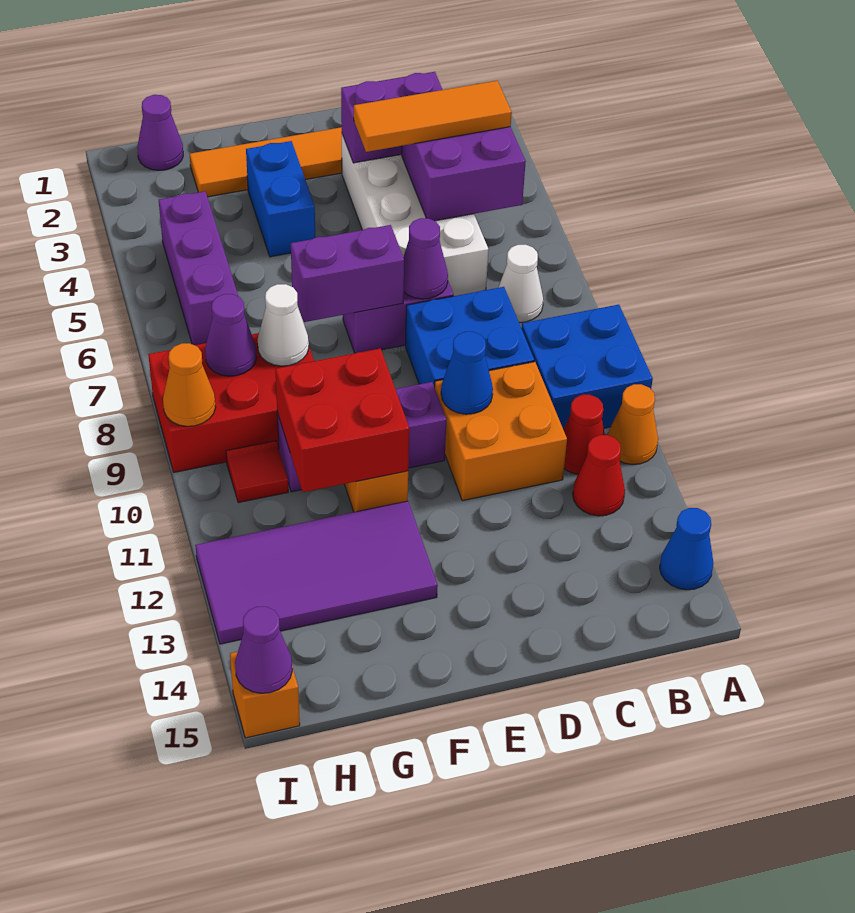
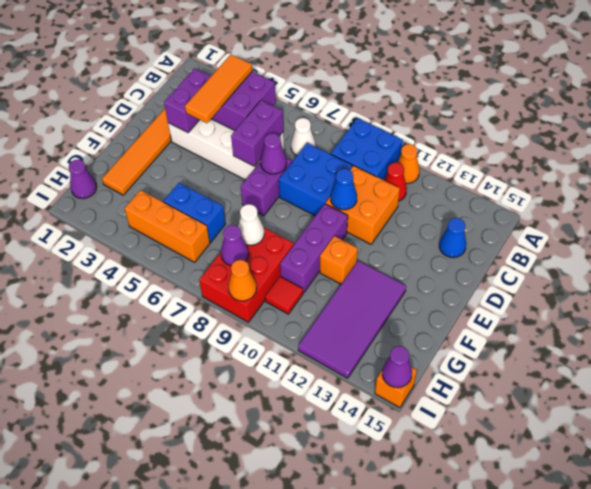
blue cone A14 level 1 -> blue cone C14 level 1
red cone B12 level 1 -> none
purple brick E7:F7 level 2 -> purple brick C6:D6 level 2
blue brick F3:F4 level 1 -> blue brick G5:G6 level 1
red brick F10:G11 level 2 -> none
purple brick H4:H6 level 1 -> orange brick H4:H6 level 1

